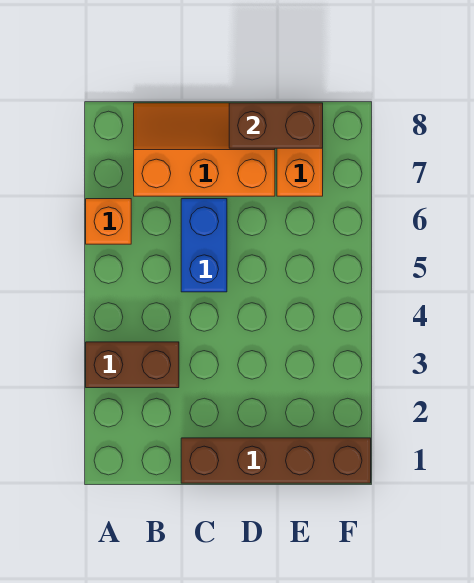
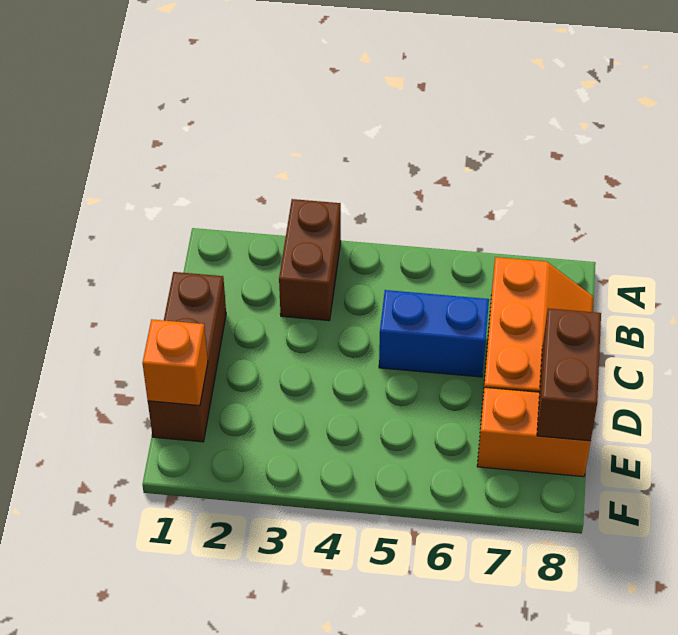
orange brick A6 level 1 -> orange brick E1 level 2
brown brick C1:F1 level 1 -> brown brick C1:E1 level 1

